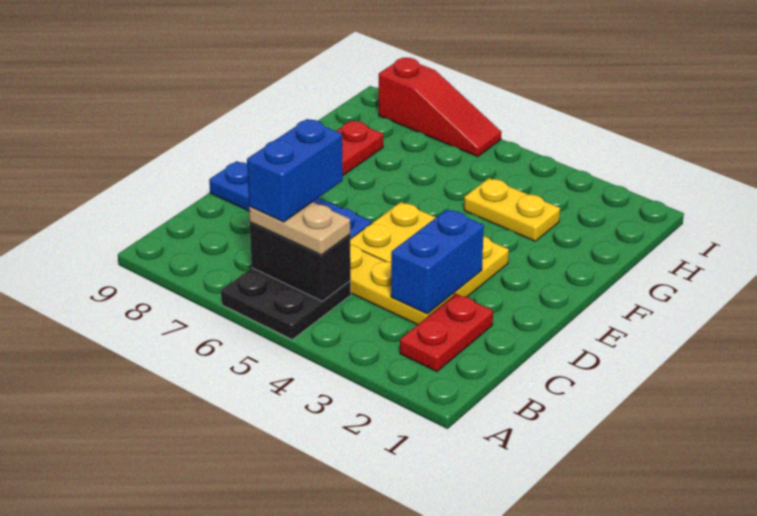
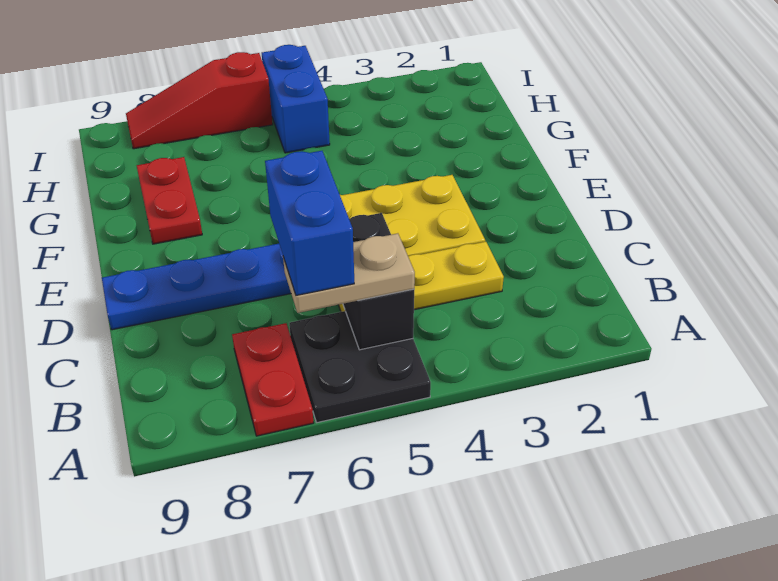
red plate B2:C2 level 1 -> red plate A7:B7 level 1
black brick B5:B6 level 2 -> black brick B5:C5 level 2
blue brick C3:D3 level 2 -> blue brick H5:I5 level 1
yellow plate G3:G4 level 1 -> none
red slope I6:I8 level 1 top 8 -> red slope I6:I8 level 1 top 6

